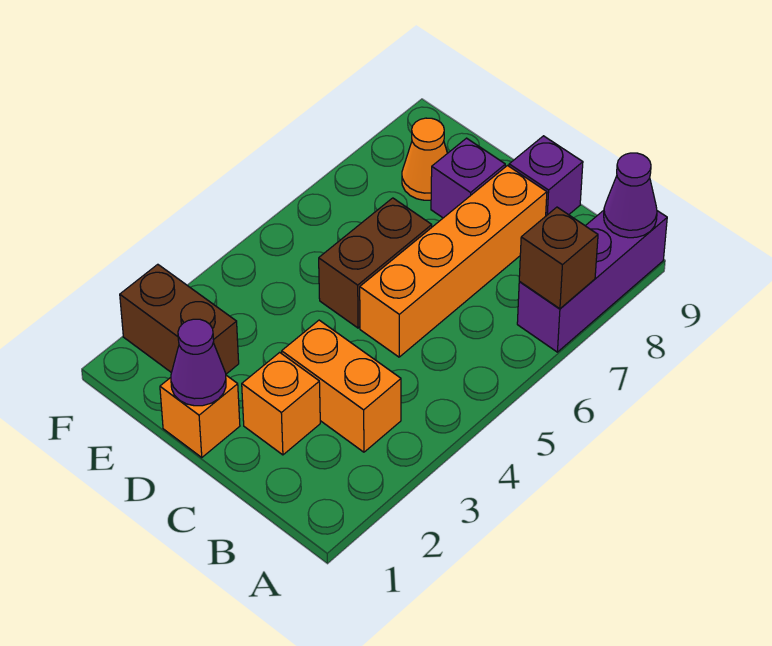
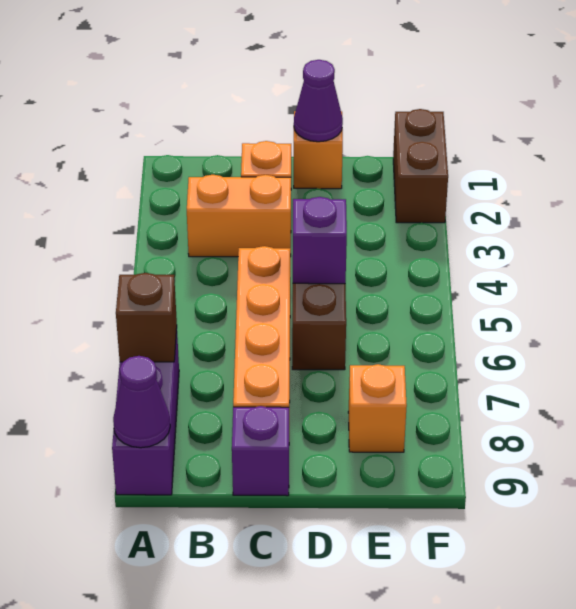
purple brick D8 level 1 -> purple brick D5 level 2
brown brick E2:F2 level 1 -> brown brick F1:F2 level 1
orange cone E8 level 1 -> orange brick E8 level 1

